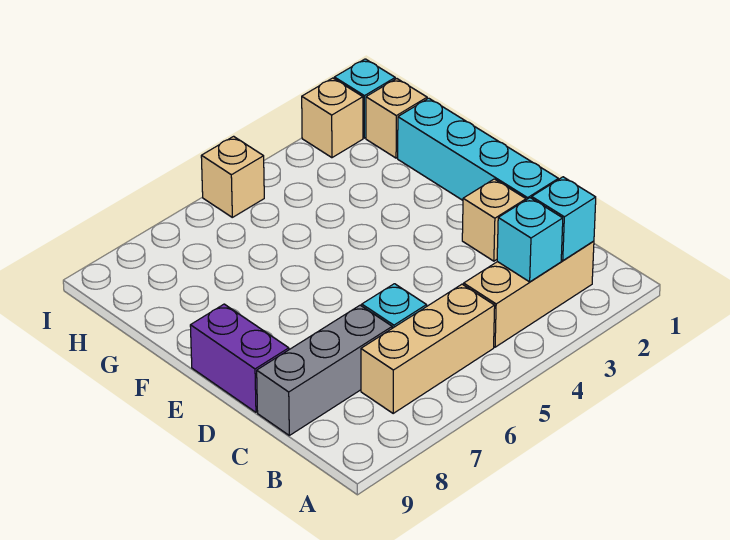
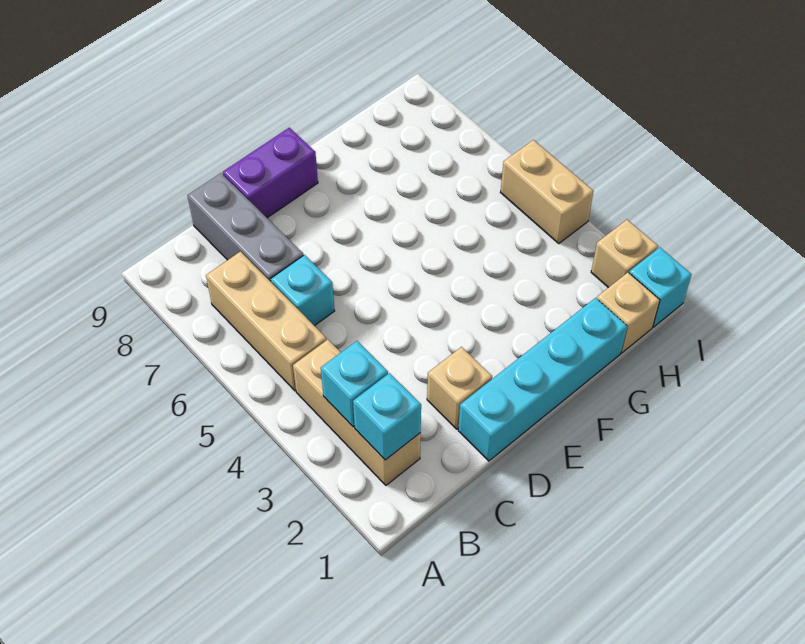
tan brick I5 level 1 -> tan brick I4:I5 level 1

